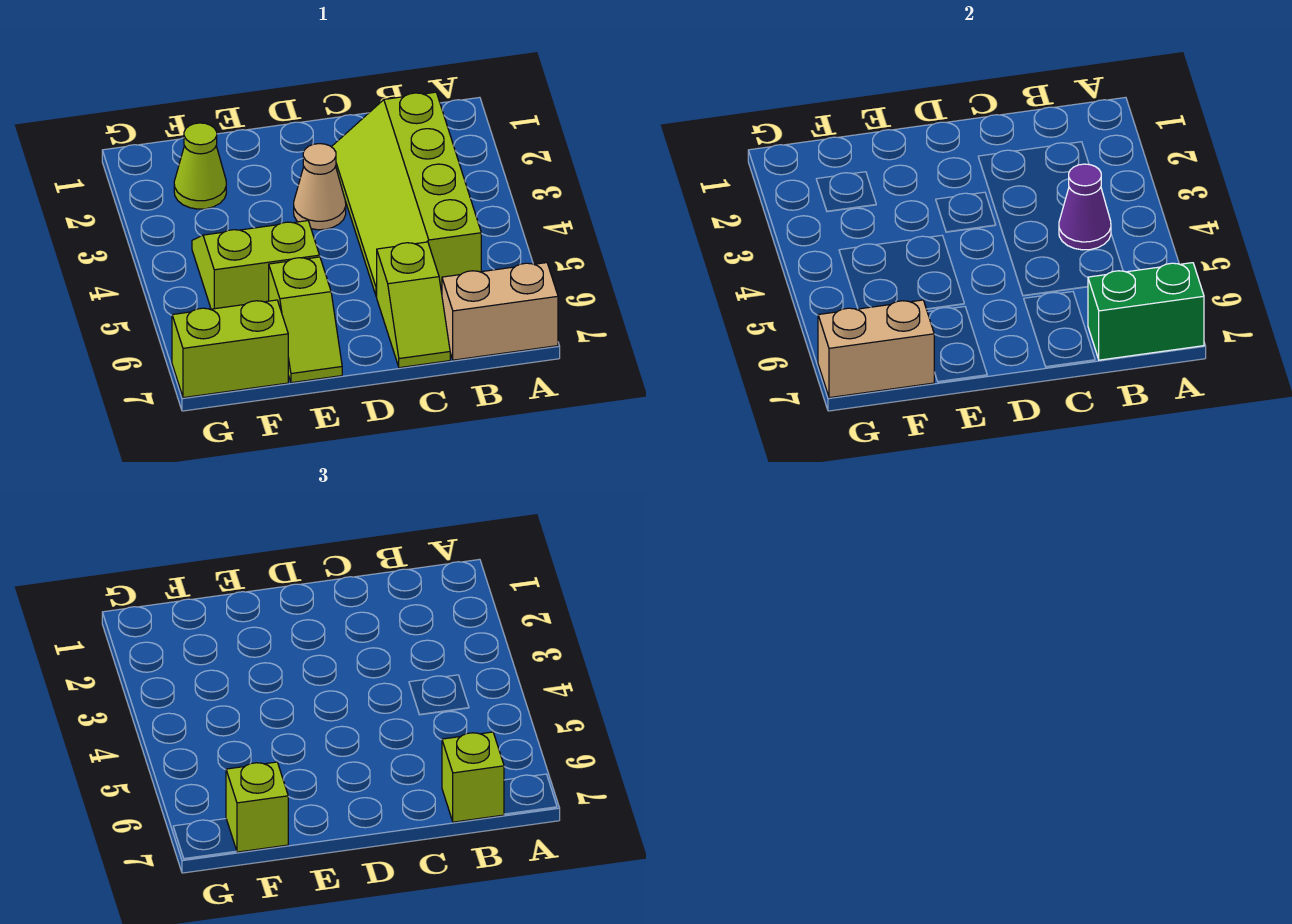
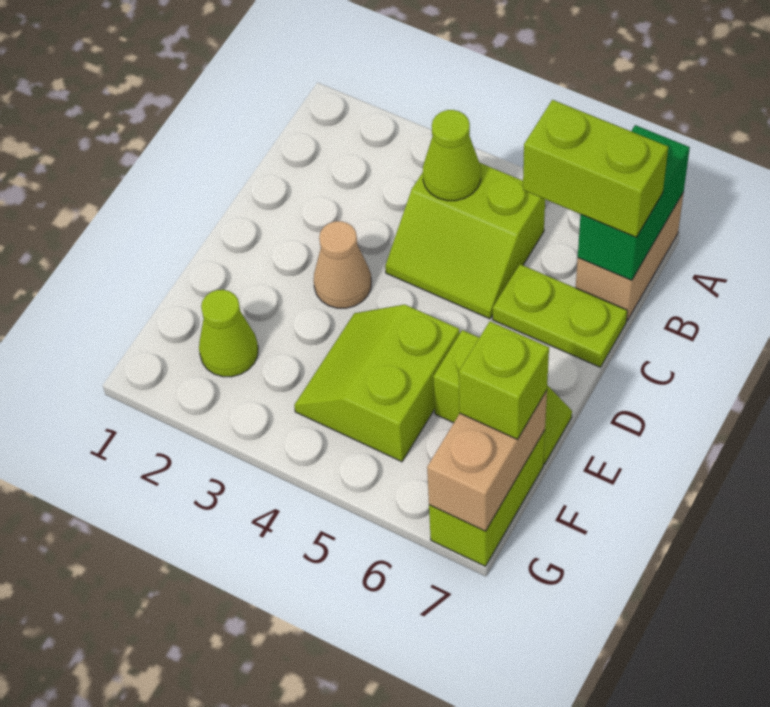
lime slope B2:C5 level 1 top B -> lime slope B4:C5 level 1 top B
purple cone B4 level 2 -> lime cone B4 level 2
lime brick B7 level 3 -> lime brick B6:B7 level 3
lime slope C6:C7 level 1 top 6 -> lime plate C6:C7 level 1

